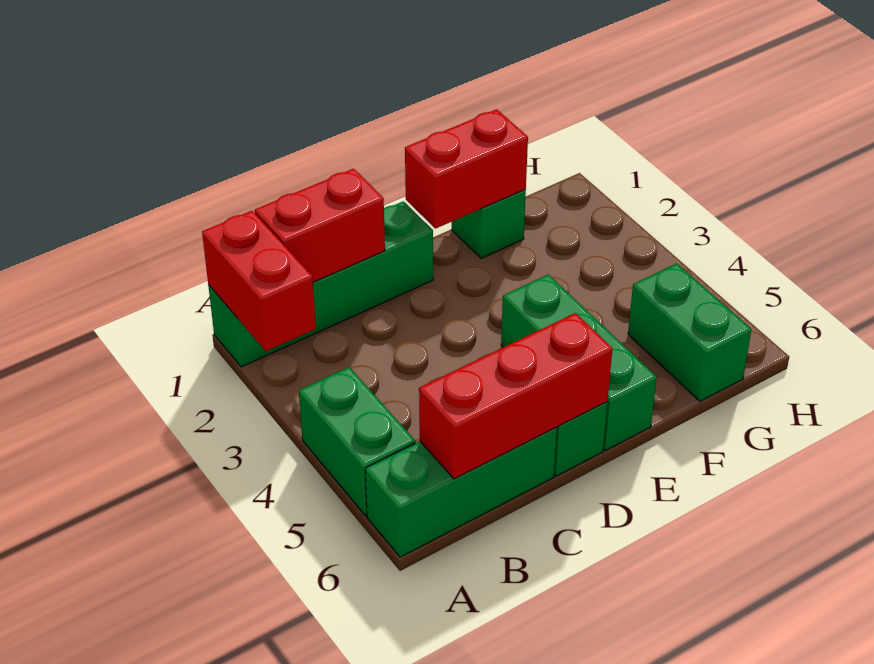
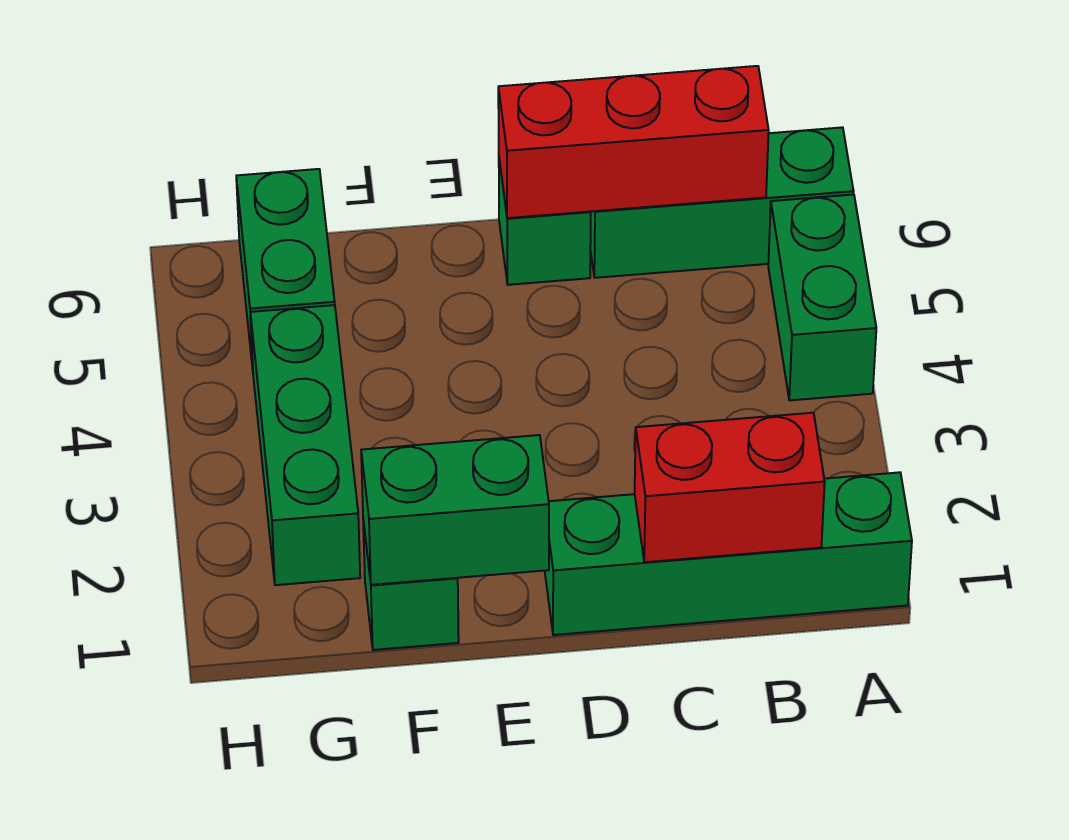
red brick A1:A2 level 2 -> none
red brick E1:F1 level 2 -> green brick E1:F1 level 2
green brick E4:E6 level 1 -> green brick G2:G4 level 1

